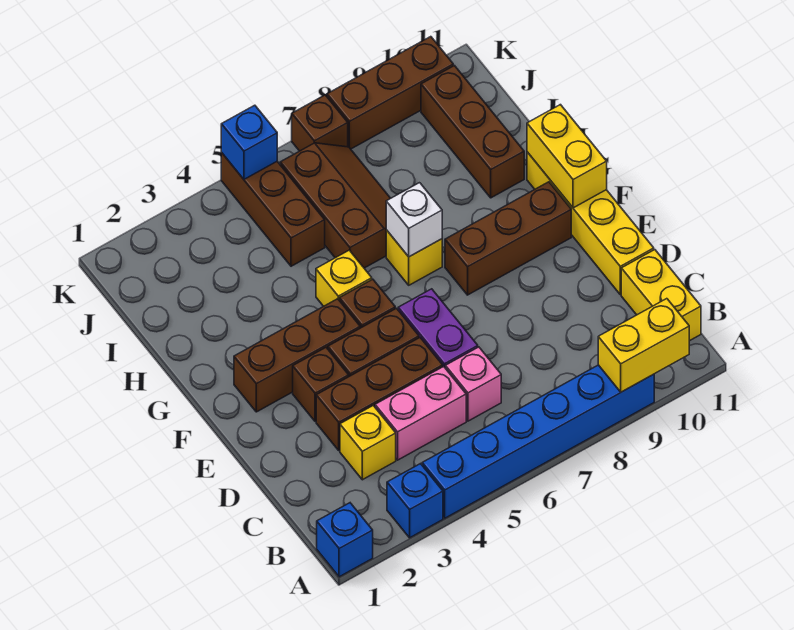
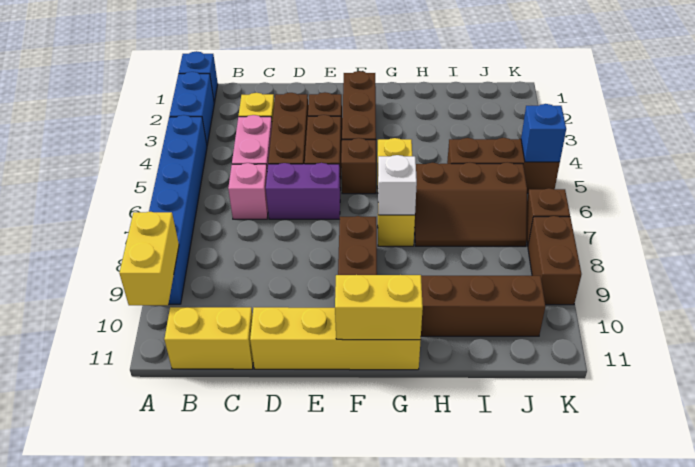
blue brick A3 level 1 -> blue brick A2:A3 level 1
brown brick K8:K10 level 1 -> brown brick K8:K9 level 1

